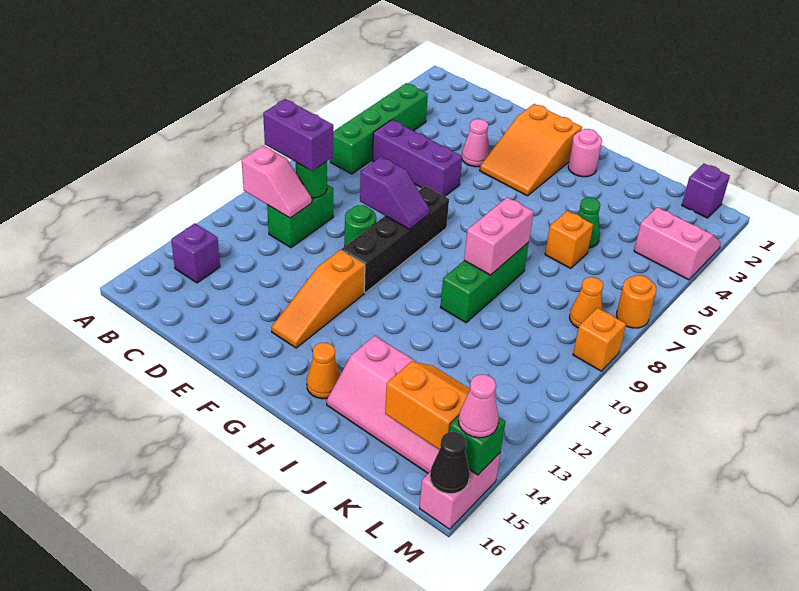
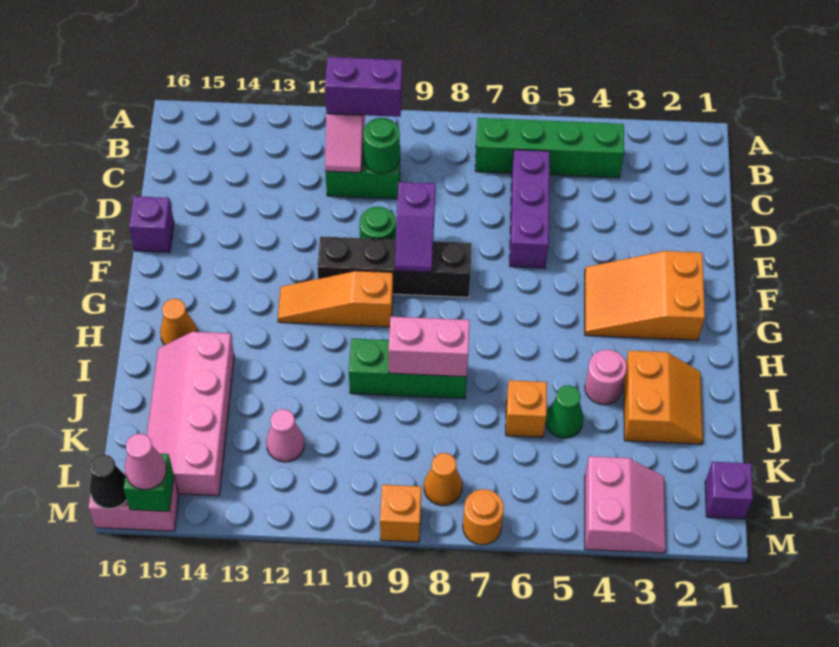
purple brick B10:C10 level 3 -> purple brick B10:B11 level 3
purple brick B14 level 1 -> purple brick E16 level 1
pink cone E4 level 1 -> pink cone K12 level 1
orange slope F12:F14 level 1 top 12 -> orange slope G10:G12 level 1 top 10
pink round brick H2 level 1 -> pink round brick I4 level 1
orange slope K14:L15 level 2 top 15 -> orange slope I2:J3 level 1 top 3

